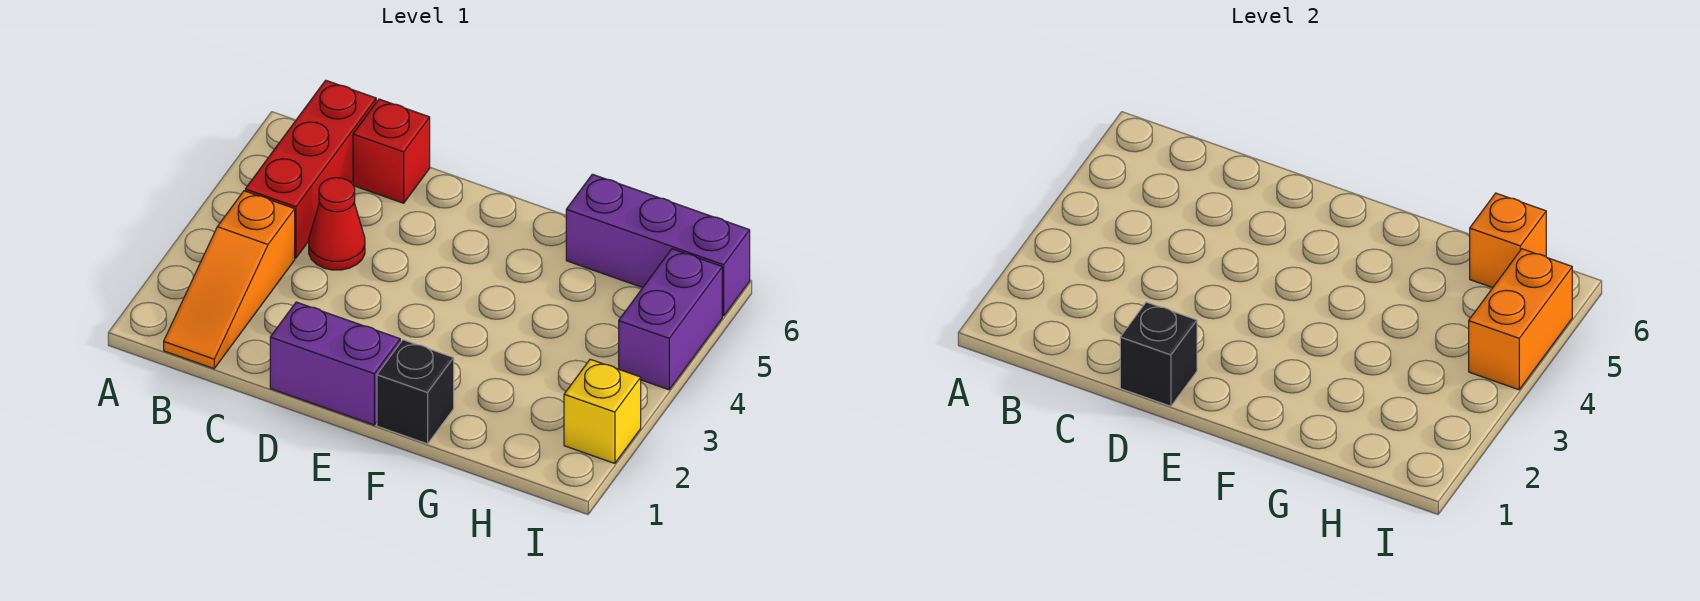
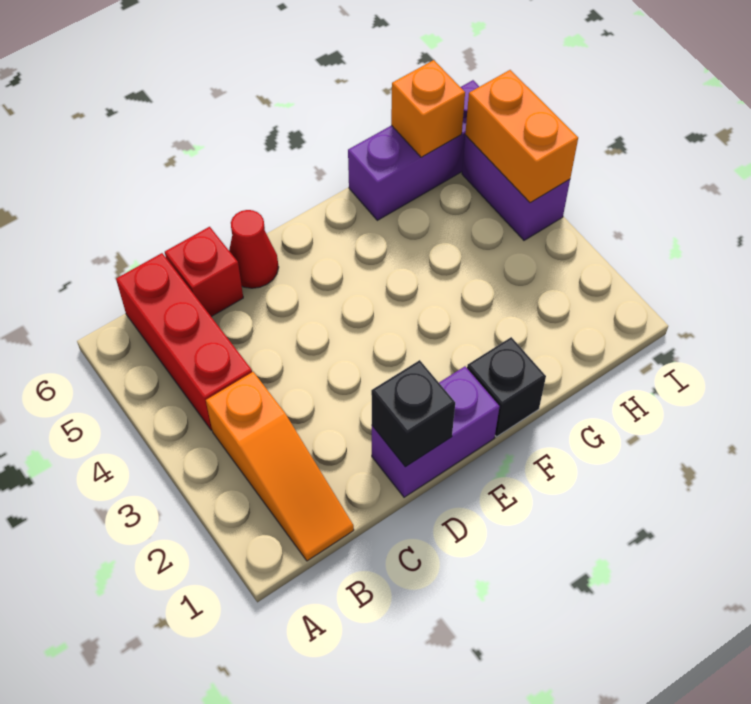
red cone C4 level 1 -> red cone D6 level 1
yellow brick I2 level 1 -> none

